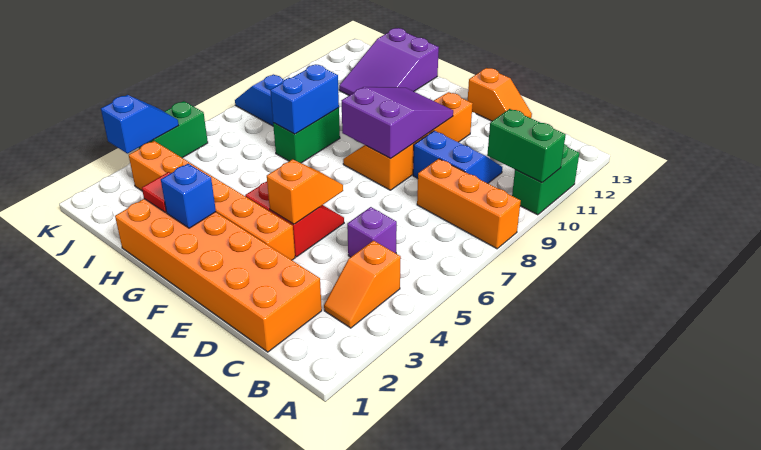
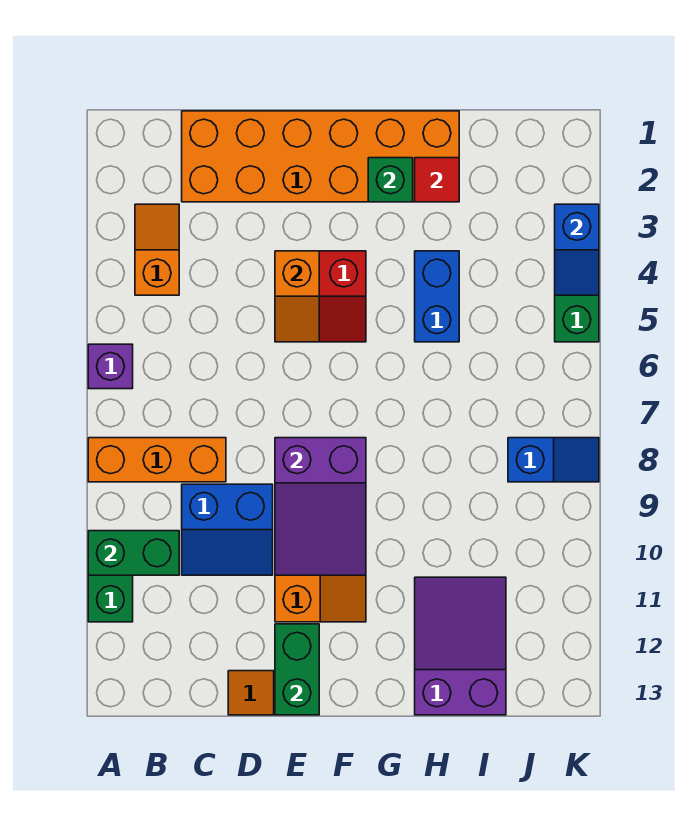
purple brick C5 level 1 -> purple brick A6 level 1
orange brick E3:J3 level 1 -> none
blue brick G2 level 2 -> green brick G2 level 2
green brick H7:H8 level 1 -> green brick E12:E13 level 2
blue brick H7:H8 level 2 -> blue brick H4:H5 level 1

